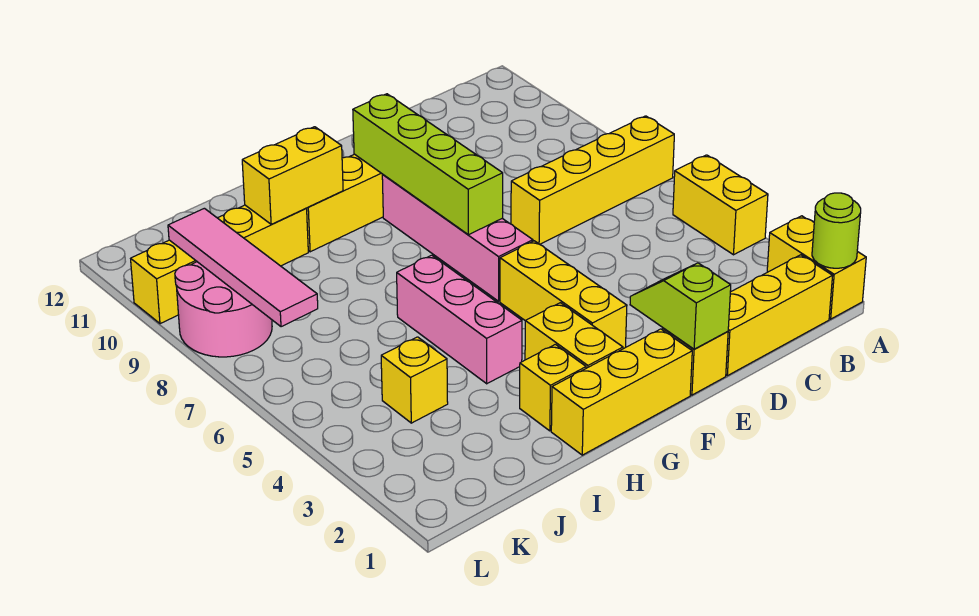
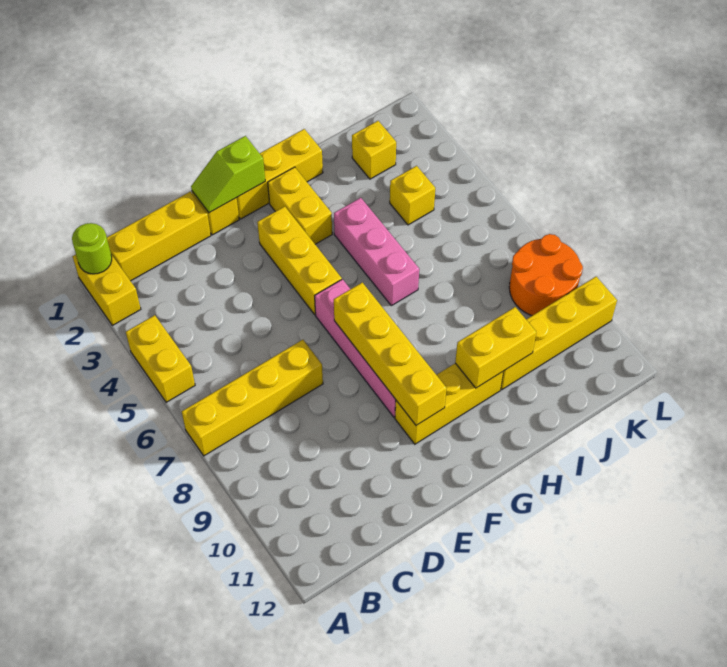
lime slope E1:E2 level 2 top 1 -> lime slope E1:F1 level 2 top F
lime brick F7:F10 level 2 -> yellow brick F7:F10 level 2
yellow brick H2 level 1 -> yellow brick J2 level 1
pink tile K7:K10 level 2 -> none
pink round brick K8:L9 level 1 -> orange round brick K8:L9 level 1

